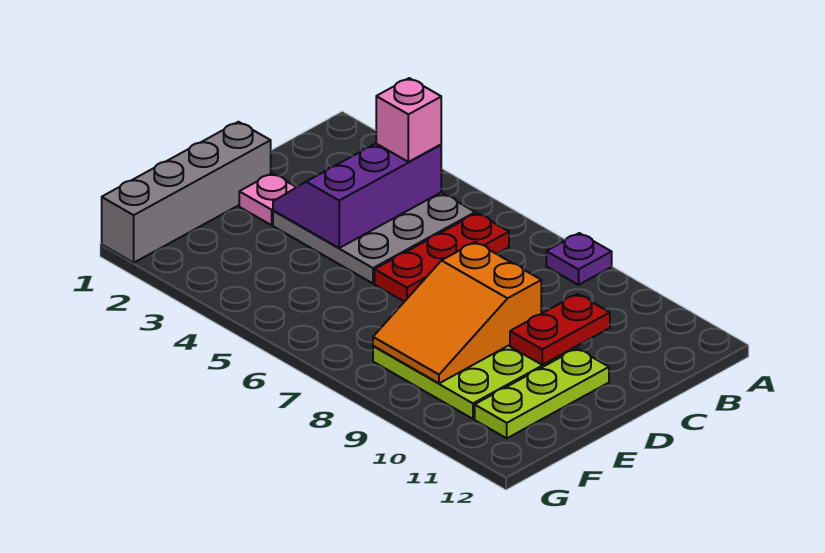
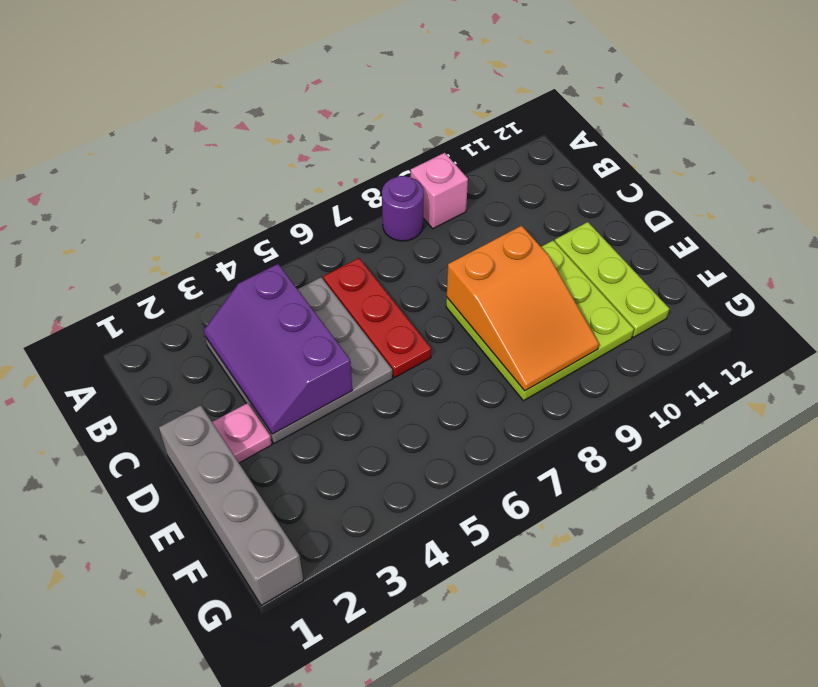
purple plate A8 level 1 -> purple round brick A8 level 1
pink brick B4 level 3 -> pink brick A9 level 1
red plate C10:D10 level 2 -> none

